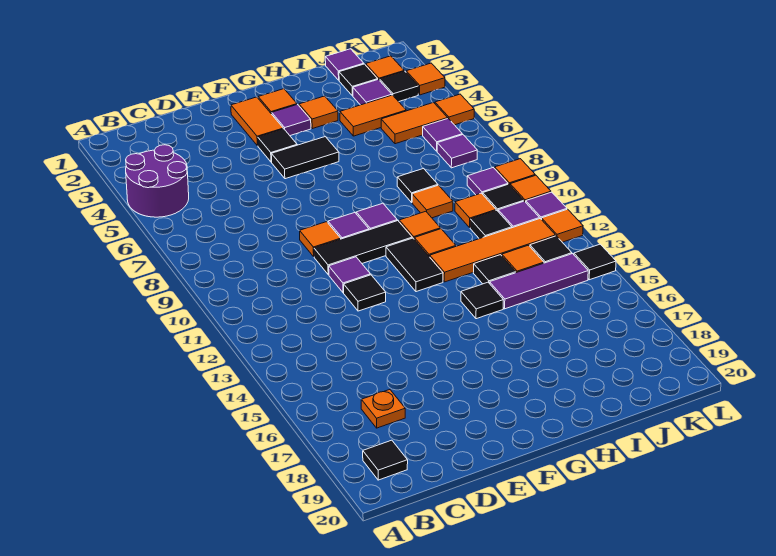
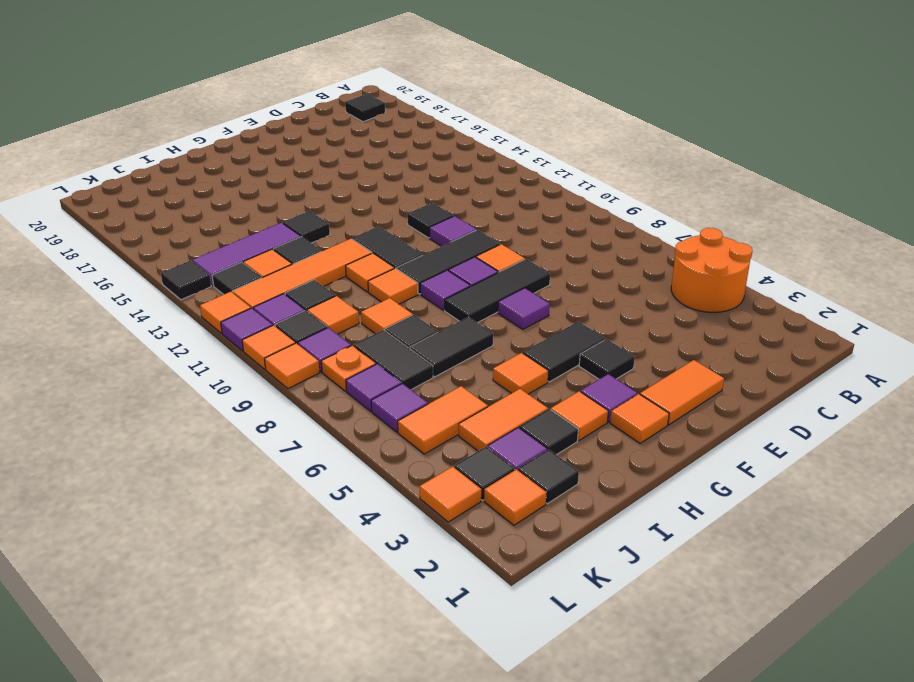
purple round brick A4:B5 level 1 -> orange round brick A4:B5 level 1
orange plate C17 level 1 -> orange plate K8 level 1
none -> black tile E8:G8 level 1
orange tile F2:F3 level 1 -> orange tile E2:F2 level 1
none -> black tile H7:I7 level 1
none -> black tile I3 level 1
purple tile J1 level 1 -> purple tile F7 level 1
none -> black tile J7:J8 level 1
orange tile L5 level 1 -> orange tile H5 level 1

